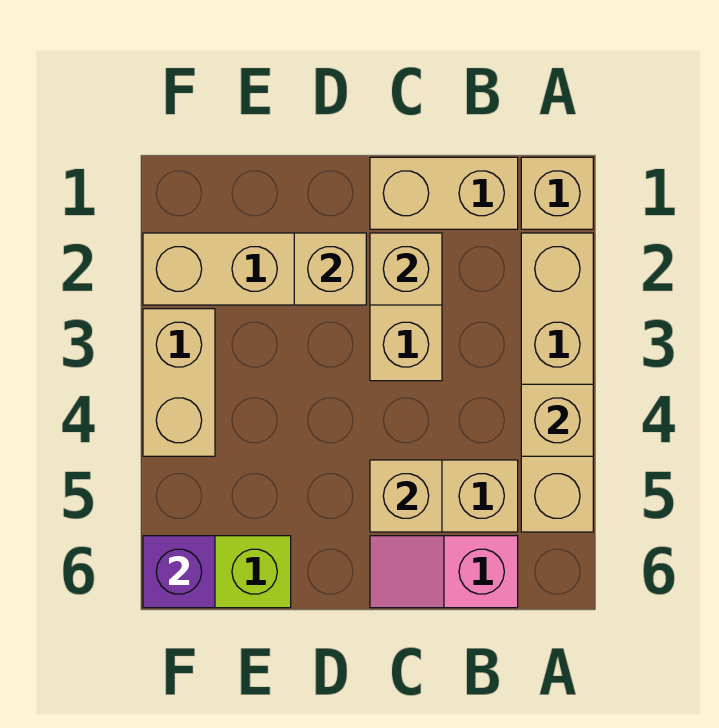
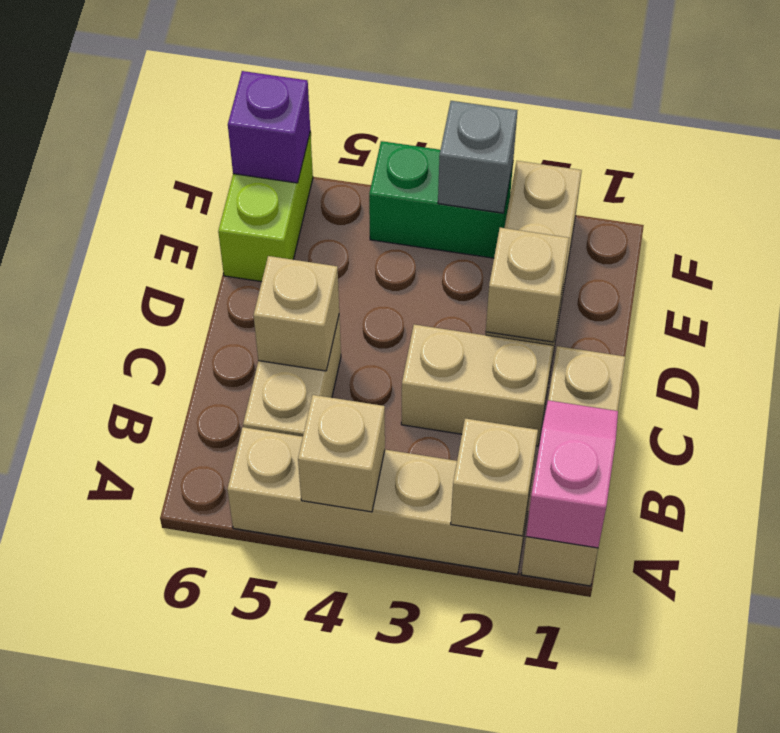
pink slope B6:C6 level 1 top B -> pink slope A1:B1 level 2 top A
tan brick C2 level 2 -> tan brick A2 level 2
tan brick F3:F4 level 1 -> green brick F3:F4 level 1
none -> grey brick F3 level 2

